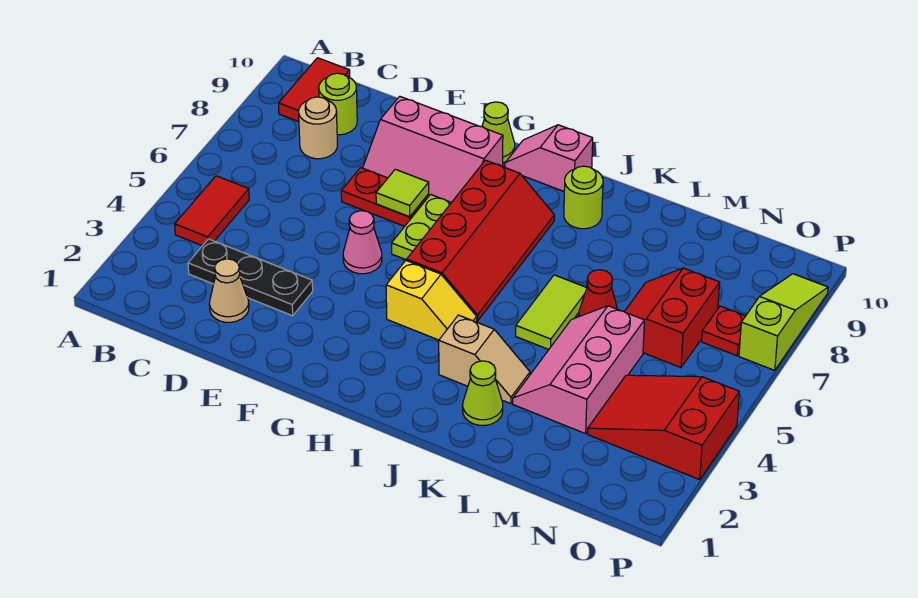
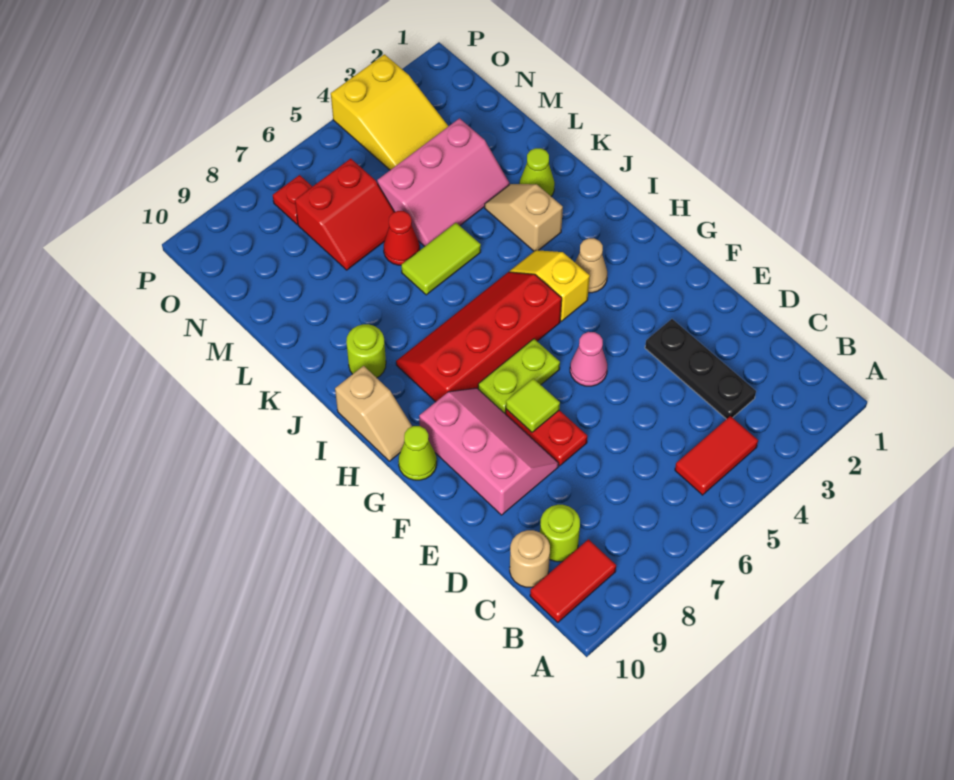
tan round brick C8 level 1 -> tan round brick C10 level 1
tan cone D2 level 1 -> tan cone H3 level 1
pink slope H10:I10 level 1 top I -> tan slope H10:I10 level 1 top I
red slope N3:P4 level 1 top P -> yellow slope N3:P4 level 1 top P
lime slope P7:P9 level 1 top 7 -> none

